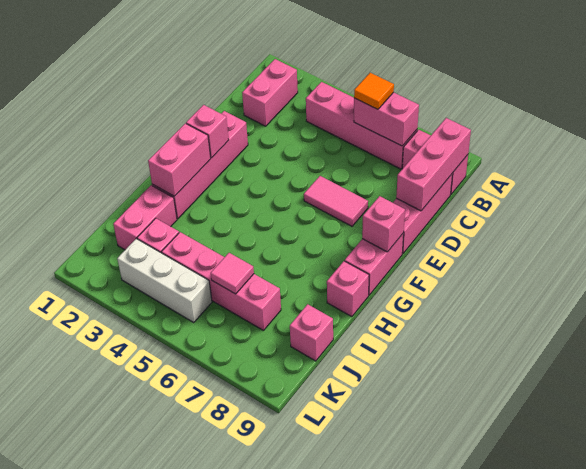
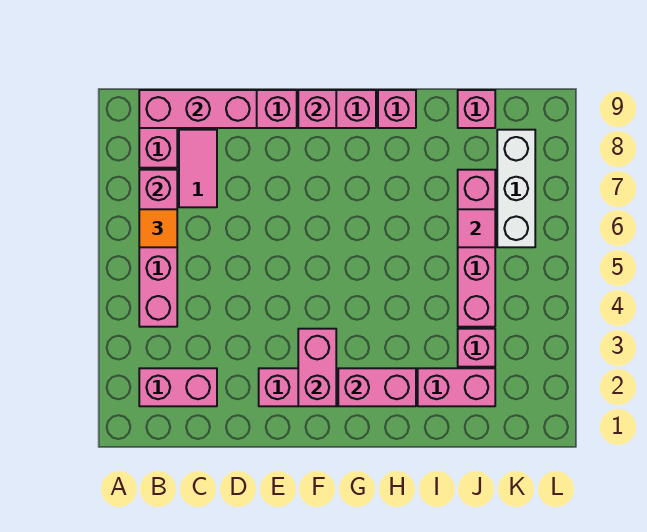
pink tile E6:E7 level 1 -> pink tile C7:C8 level 1
pink brick F2 level 2 -> pink brick F2:F3 level 2
white brick K3:K5 level 1 -> white brick K6:K8 level 1

